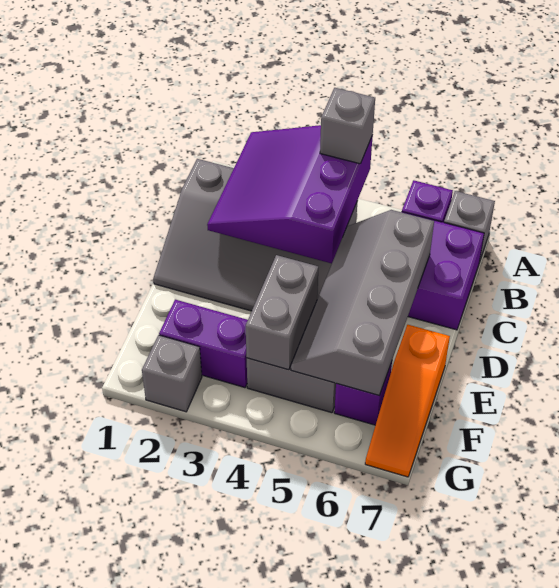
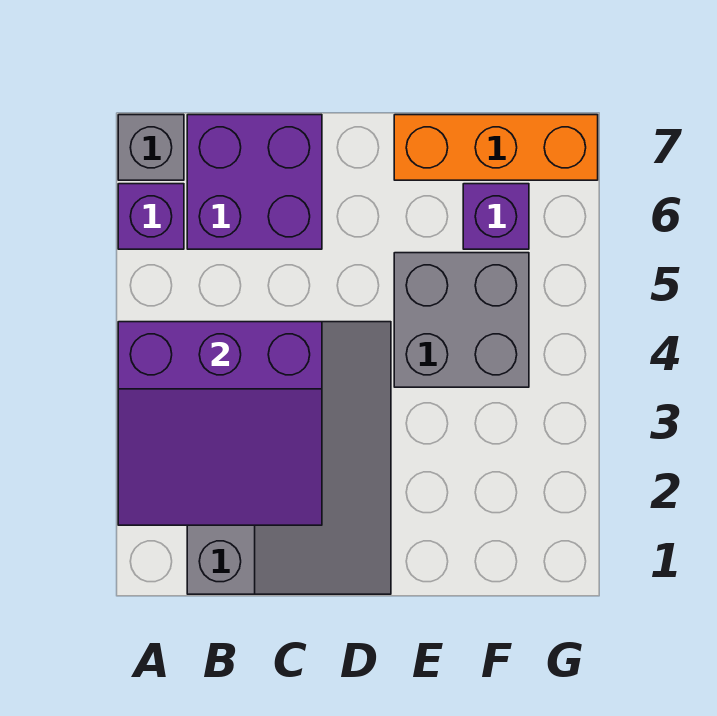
grey brick A4 level 3 -> none
grey slope C5:F6 level 2 top 6 -> none
grey brick E4:F4 level 2 -> none
orange slope E7:G7 level 1 top E -> orange brick E7:G7 level 1
purple brick F2:F3 level 1 -> none
grey brick G2 level 1 -> none

